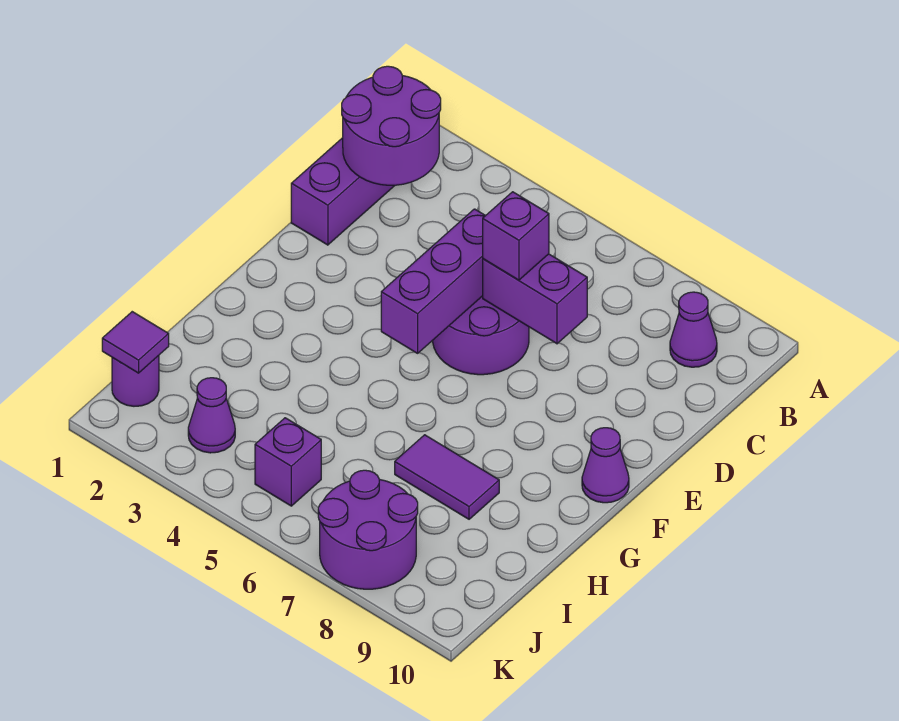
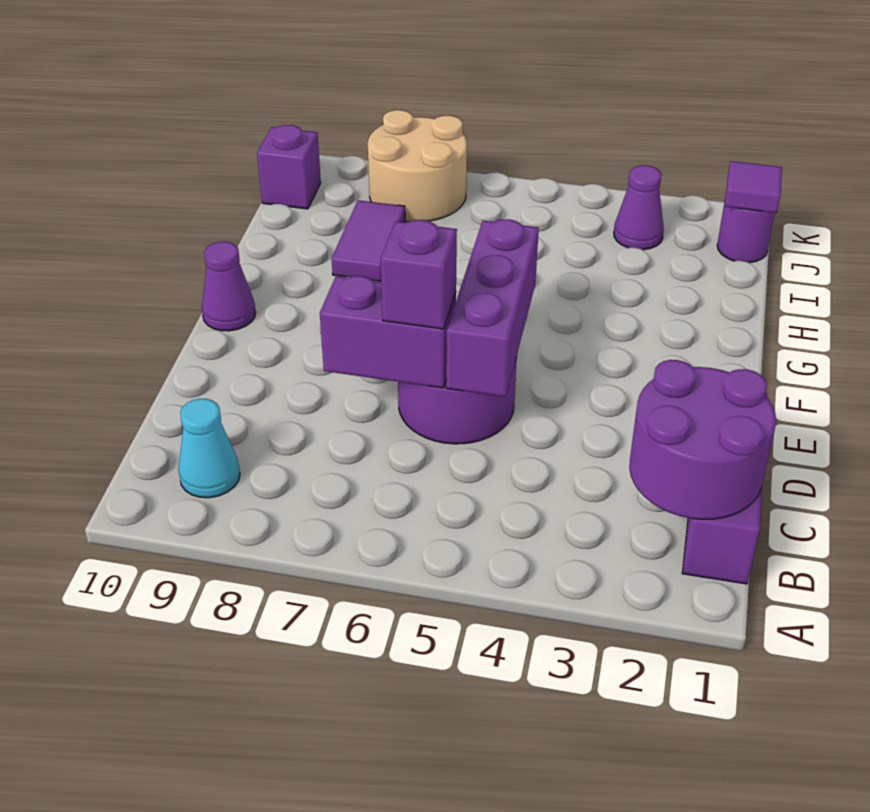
purple cone B9 level 1 -> cyan cone B9 level 1
purple tile H7:H8 level 1 -> purple tile H8:I8 level 1
purple brick J5 level 1 -> purple brick J10 level 1
purple round brick J7:K8 level 1 -> tan round brick J7:K8 level 1

